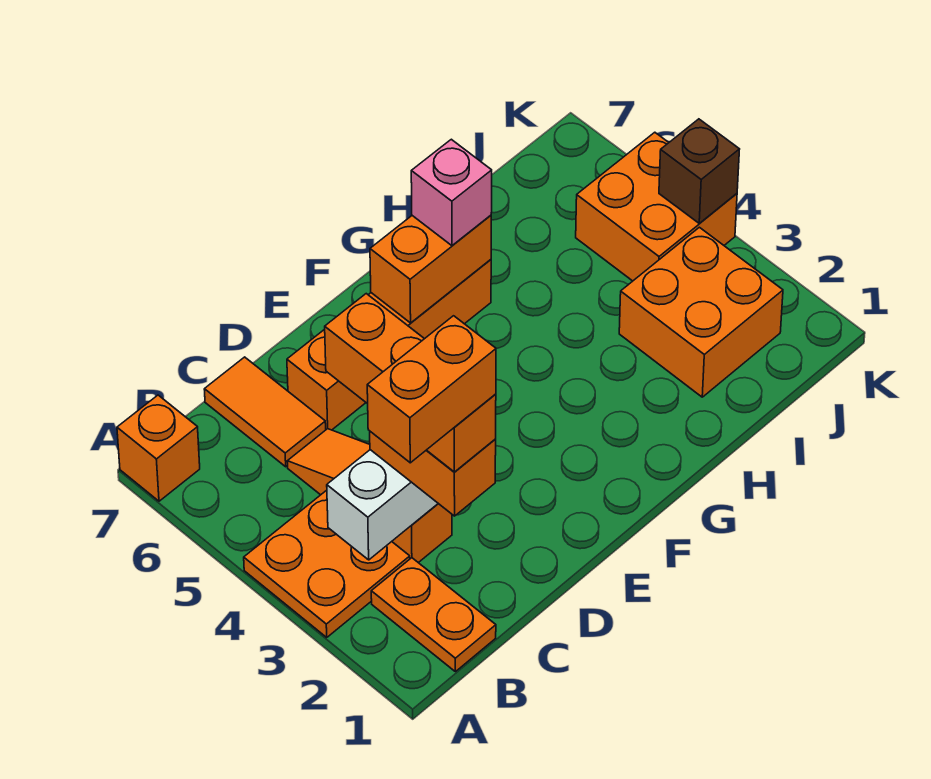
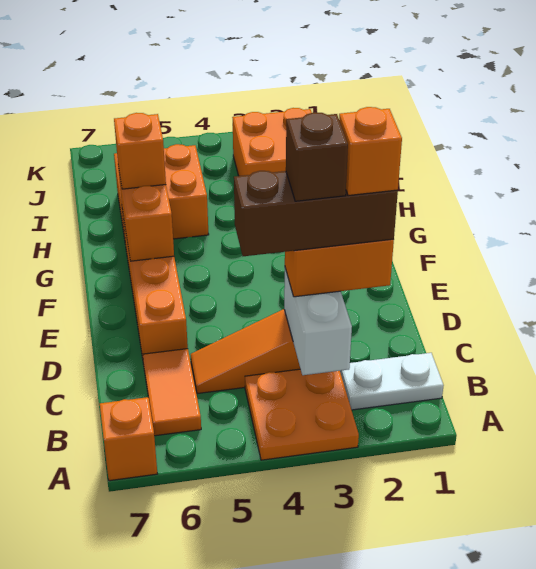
orange plate B1:B2 level 1 -> white plate B1:B2 level 1
orange brick B2:C2 level 5 -> orange brick C2 level 5
orange brick C2:C4 level 4 -> brown brick C2:C4 level 4
orange tile C6:C7 level 1 -> orange tile B6:C6 level 1
pink brick G6 level 3 -> orange brick G6 level 3
orange brick J4:K5 level 1 -> orange brick H5:I6 level 1
brown brick K4 level 2 -> brown brick C3 level 5

